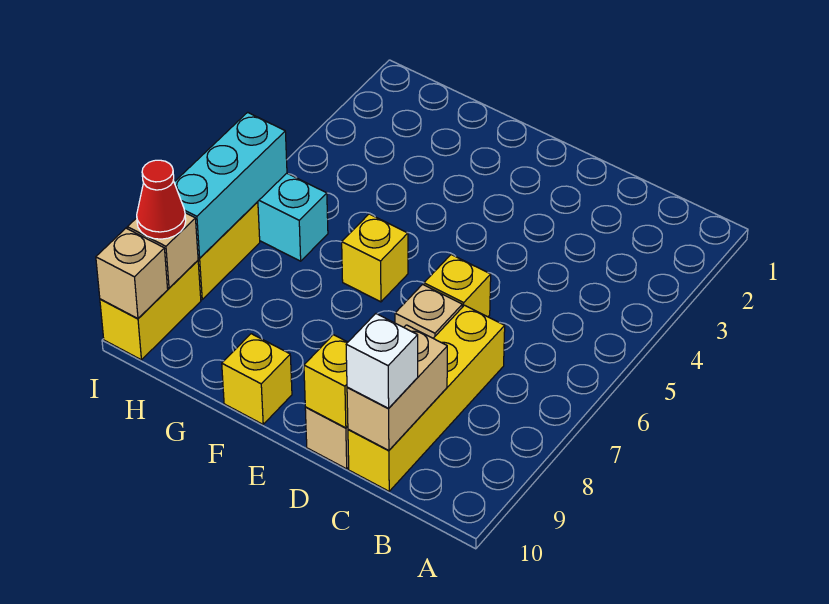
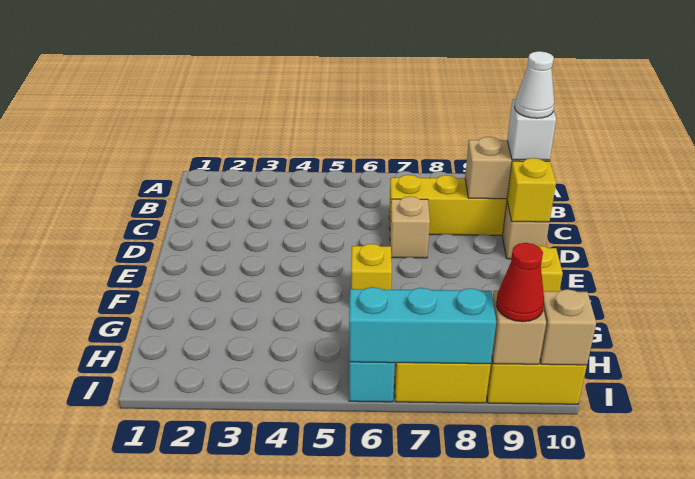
none -> white cone C10 level 4
yellow brick D6 level 1 -> none

